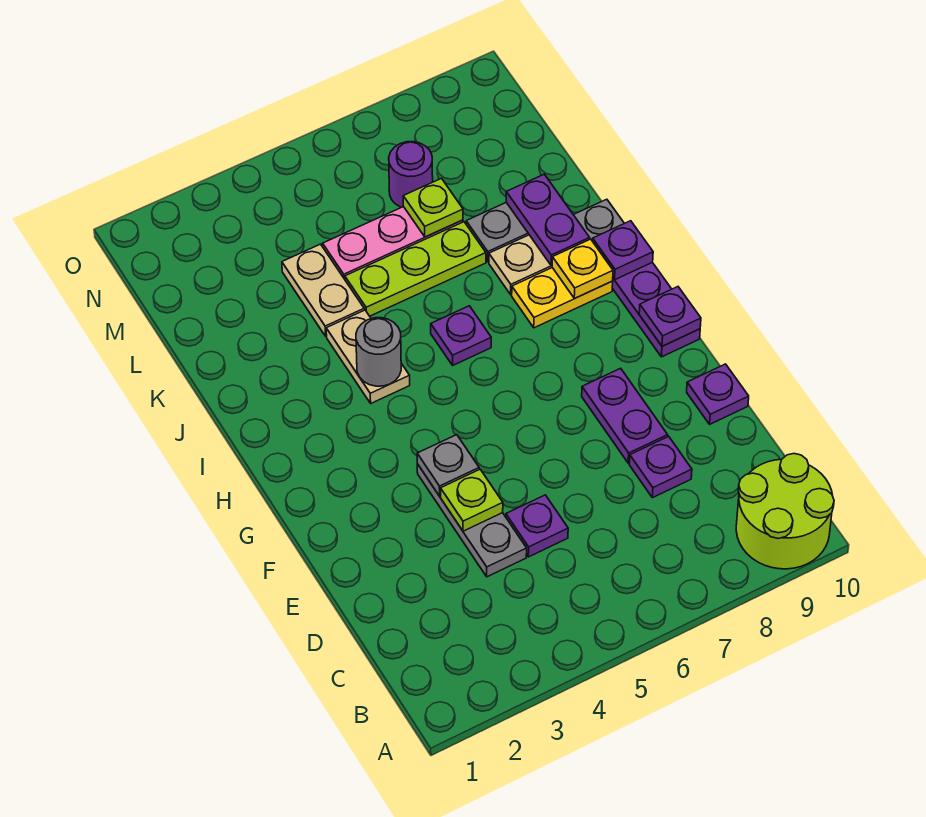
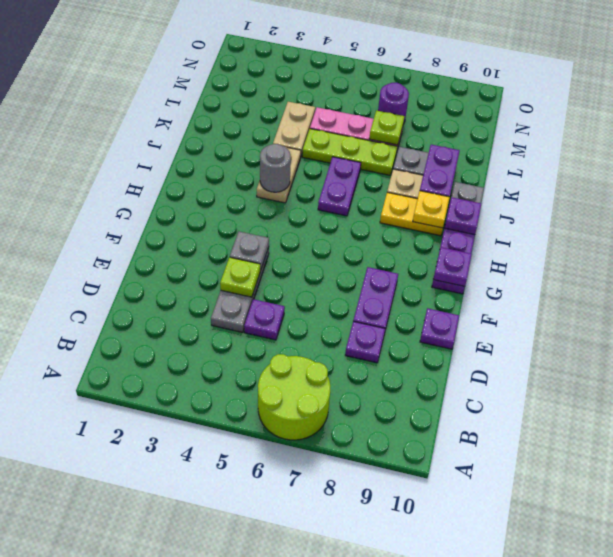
lime round brick A9:B10 level 1 -> lime round brick A6:B7 level 1
purple plate I6 level 1 -> purple plate I6:J6 level 1

